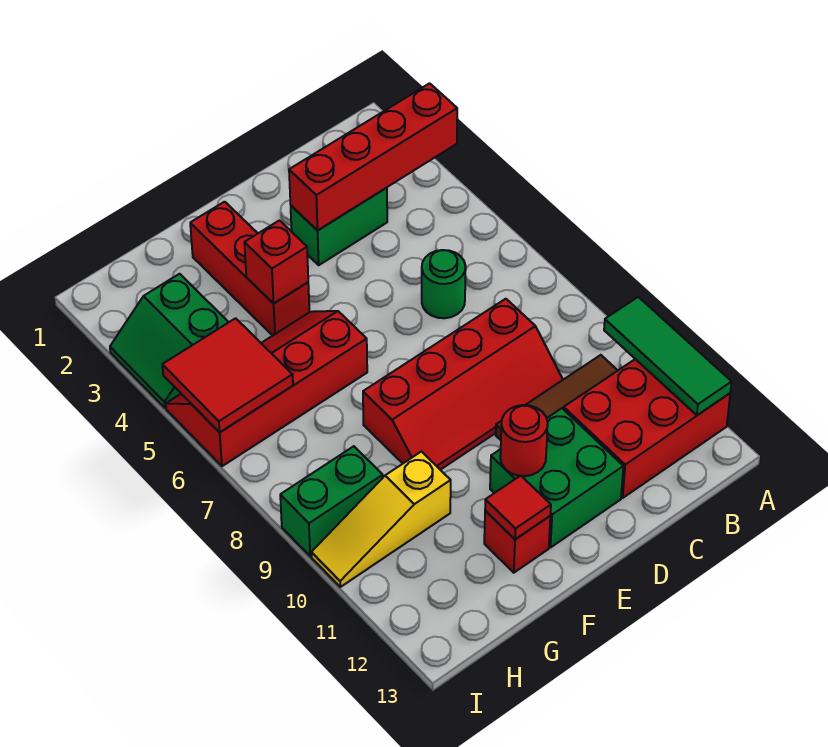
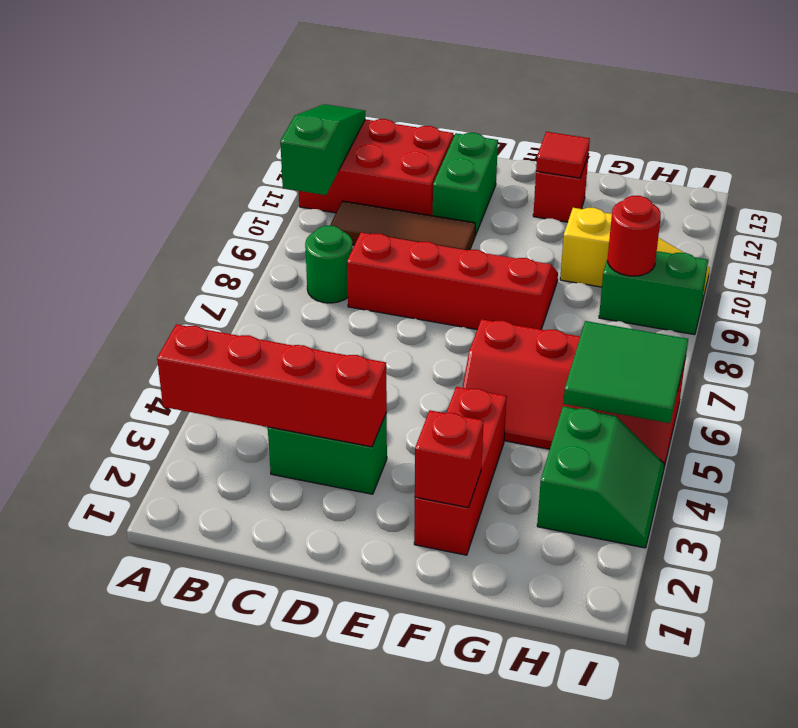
green tile A10:A12 level 2 -> green slope A10:A12 level 2 top 10
green round brick C6 level 1 -> green round brick B8 level 1
green brick D11:E12 level 1 -> green brick D11:D12 level 1
red round brick E11 level 2 -> red round brick H9 level 2
red brick F4 level 2 -> red brick F2 level 2
red tile H5:I6 level 2 -> green tile H5:I6 level 2

